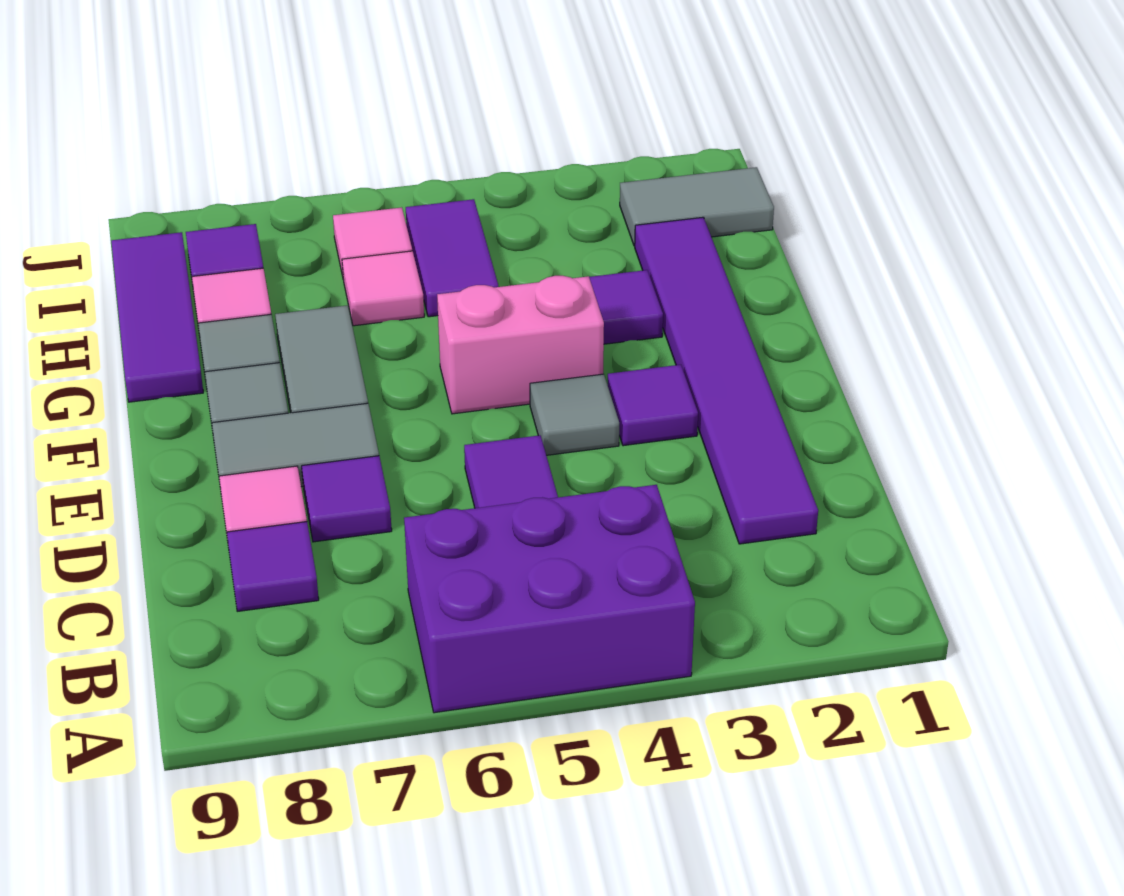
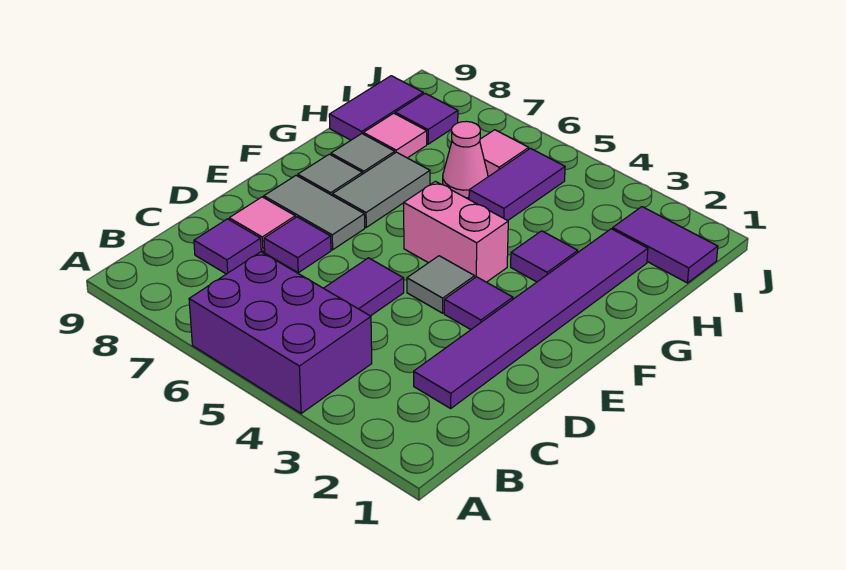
purple tile G9:I9 level 1 -> purple tile H9:I9 level 1
pink tile H6 level 1 -> pink cone H6 level 1
grey tile I1:I2 level 1 -> purple tile I1:I2 level 1

